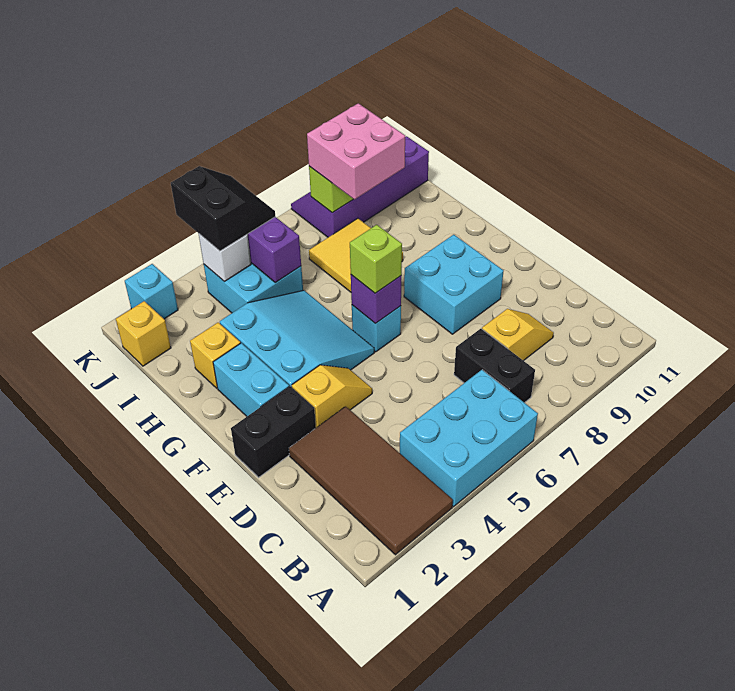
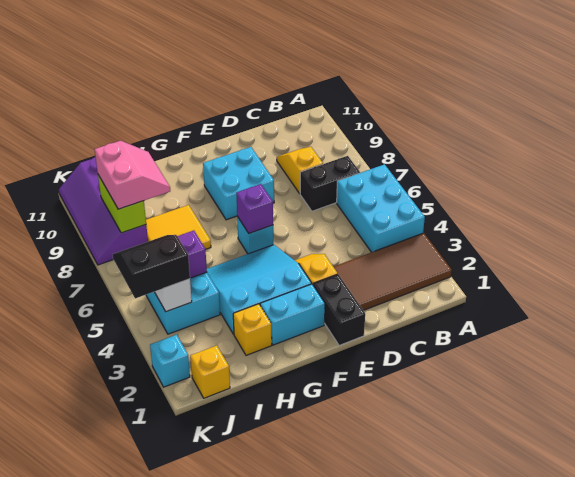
lime brick F6 level 3 -> none
pink brick I8:J9 level 3 -> pink slope I8:J9 level 3 top J

